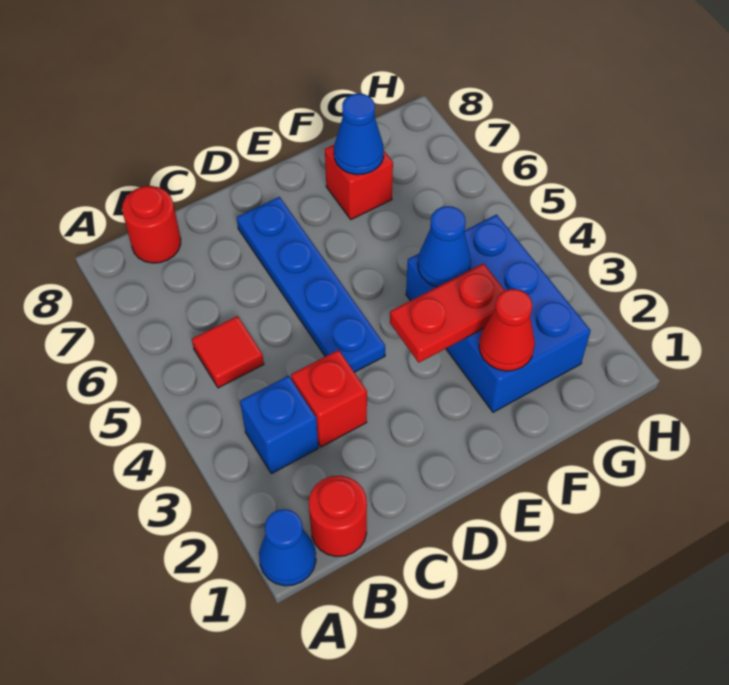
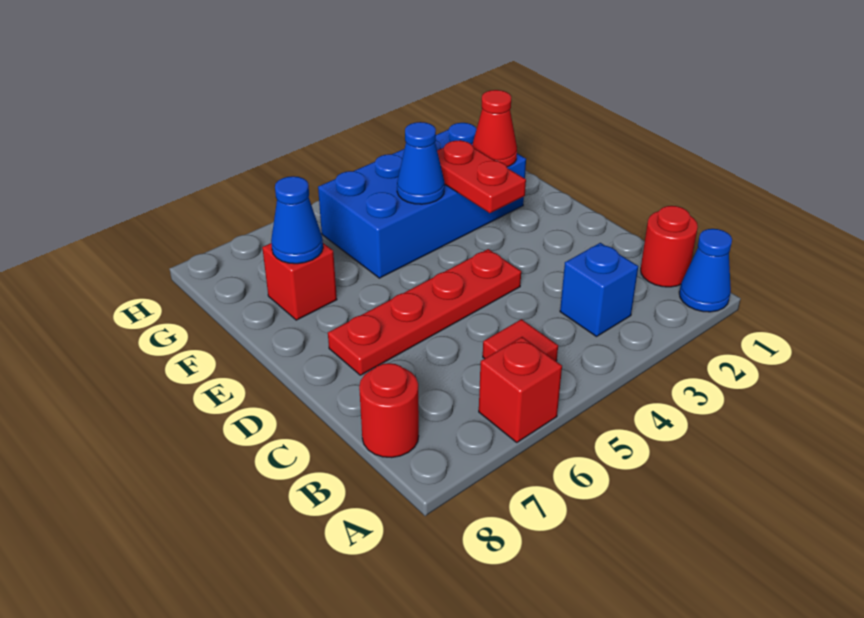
red brick C3 level 1 -> red brick A6 level 1
blue plate D4:D7 level 1 -> red plate D4:D7 level 1
blue brick F2:G4 level 1 -> blue brick F2:G5 level 1

